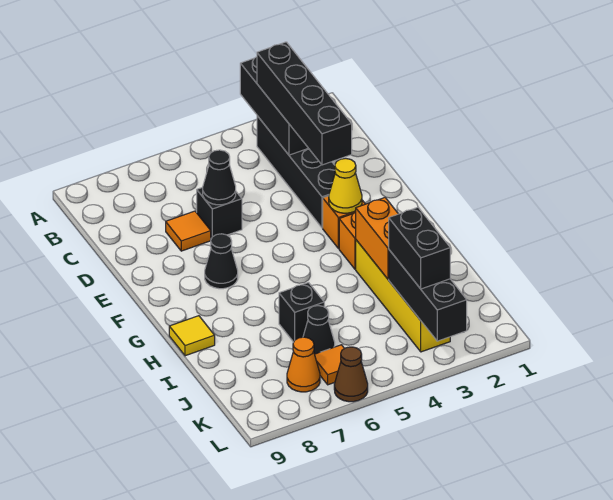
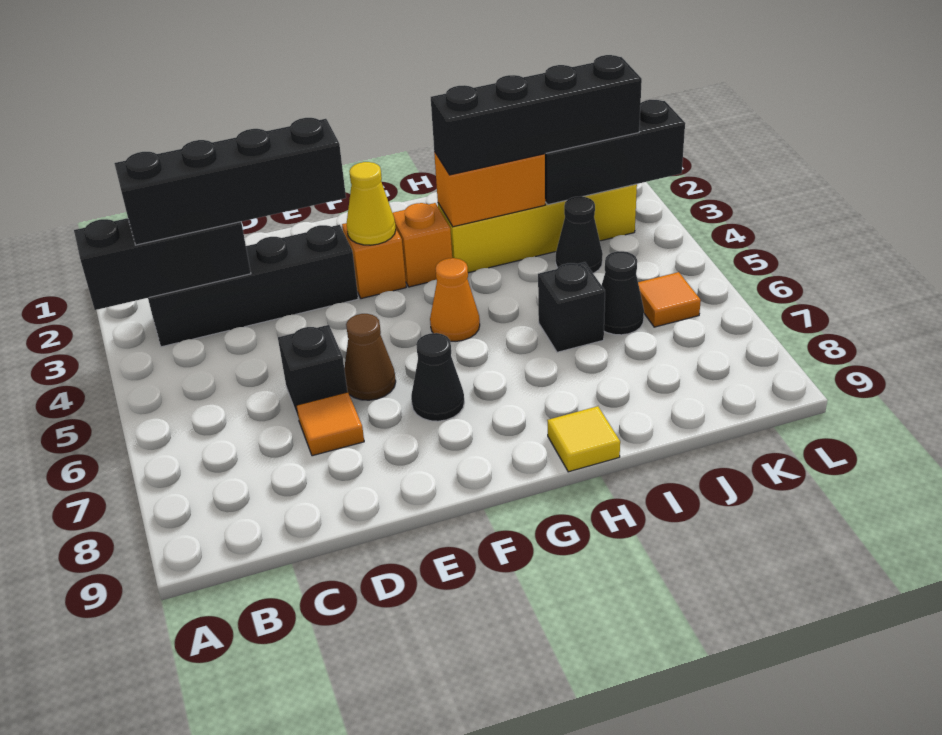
black cone D6 level 2 -> black cone J4 level 1
black brick J3:K3 level 3 -> black brick H3:K3 level 3
orange cone K7 level 1 -> orange cone G5 level 1
brown cone L6 level 1 -> brown cone E6 level 1

